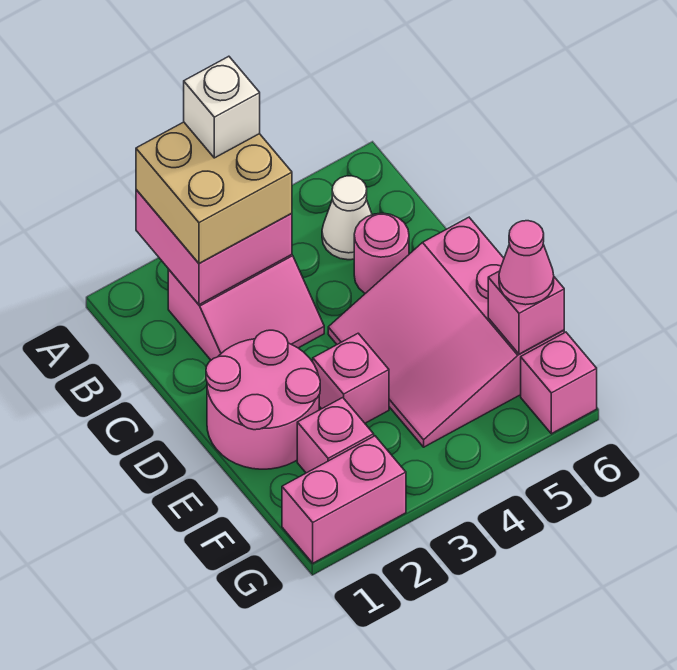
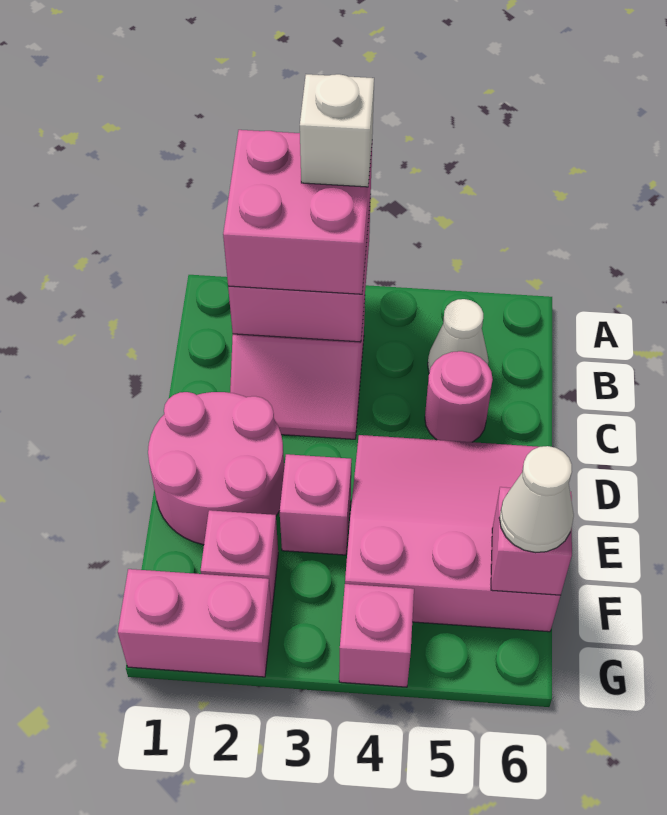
tan brick A2:B3 level 3 -> pink brick A2:B3 level 3
pink slope D4:F6 level 1 top 6 -> pink slope D4:F6 level 1 top F
pink cone F6 level 3 -> white cone F6 level 3
pink brick G6 level 1 -> pink brick G4 level 1

